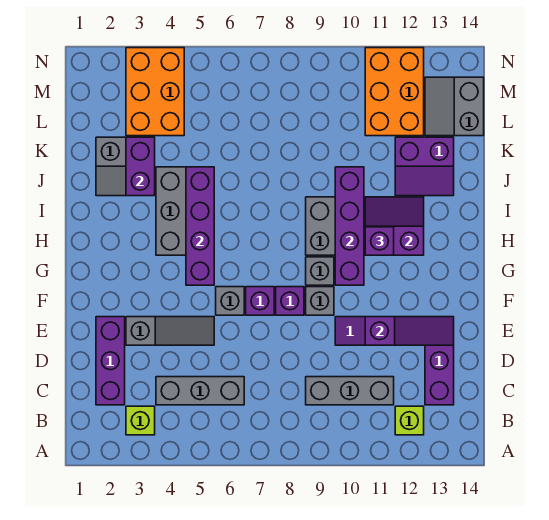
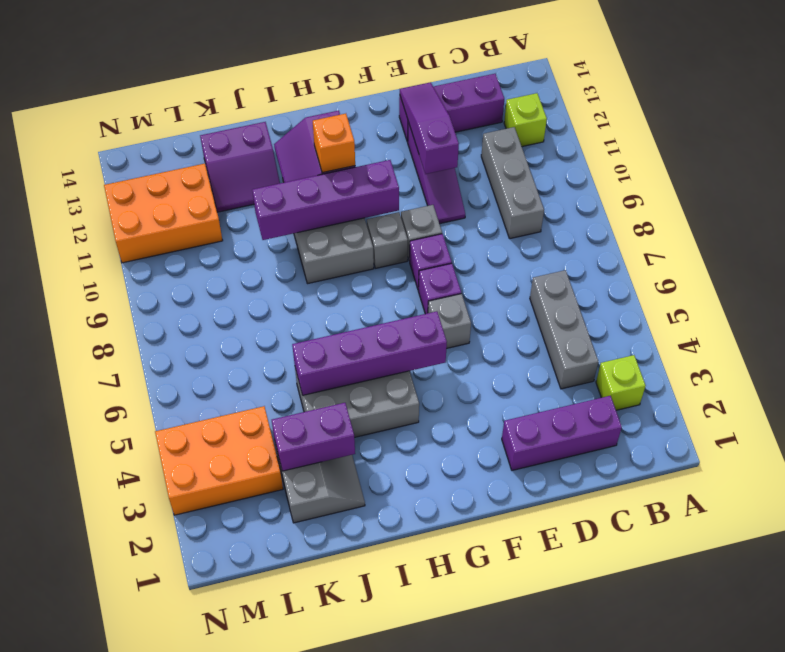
grey slope E3:E5 level 1 top 3 -> none
purple brick H11 level 3 -> orange brick H11 level 3
purple slope J12:K13 level 1 top K -> purple slope J12:K13 level 1 top 13
grey slope L13:M14 level 1 top 14 -> none

